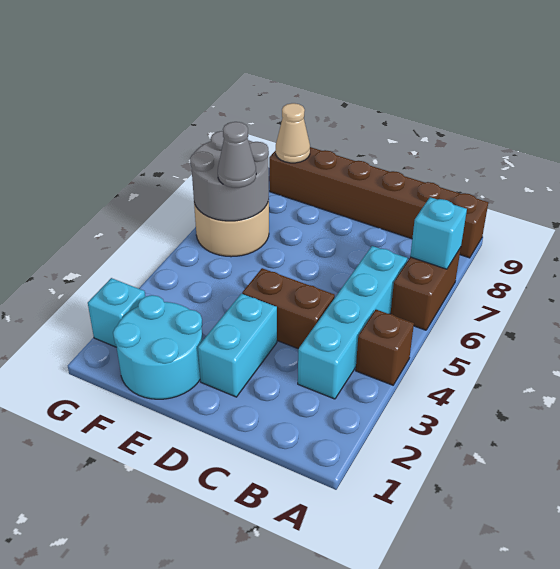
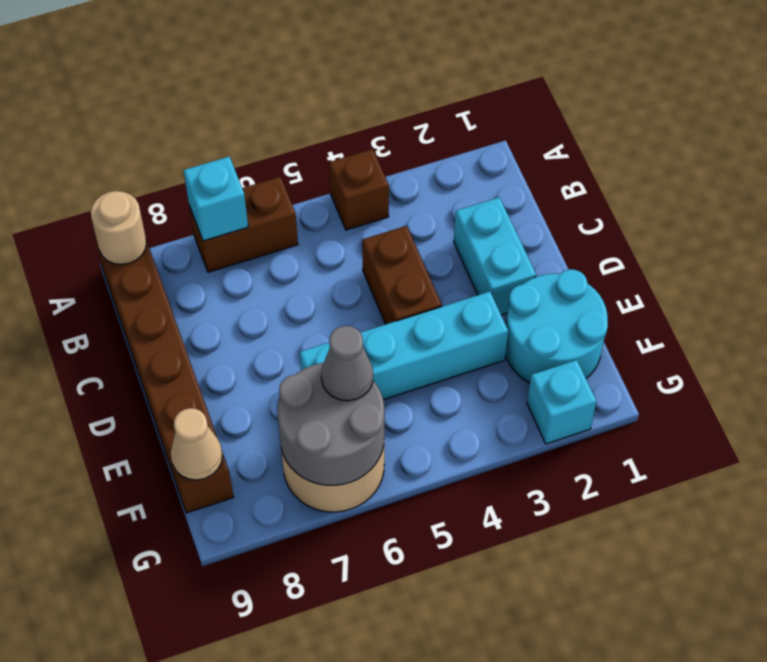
none -> tan round brick A9 level 2
cyan brick B3:B6 level 1 -> cyan brick E3:E6 level 1
cyan brick D2:D3 level 1 -> cyan brick C2:D2 level 1

